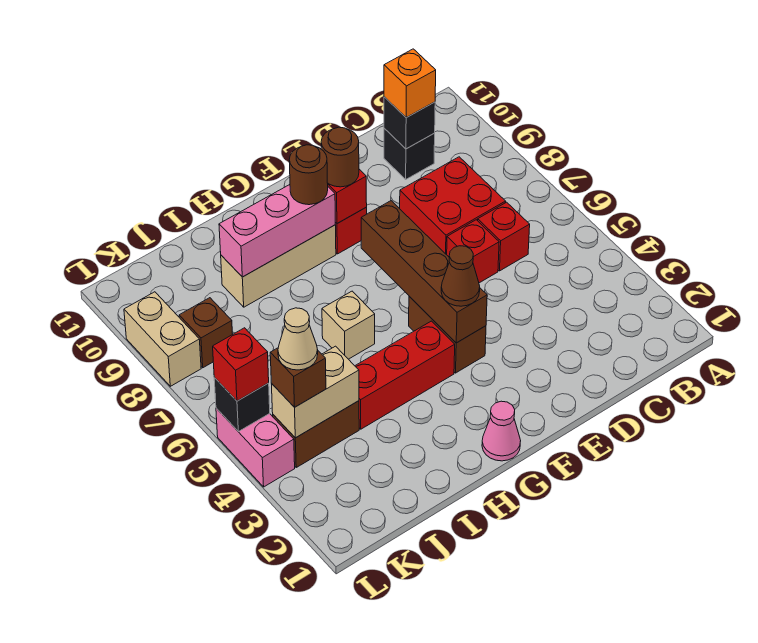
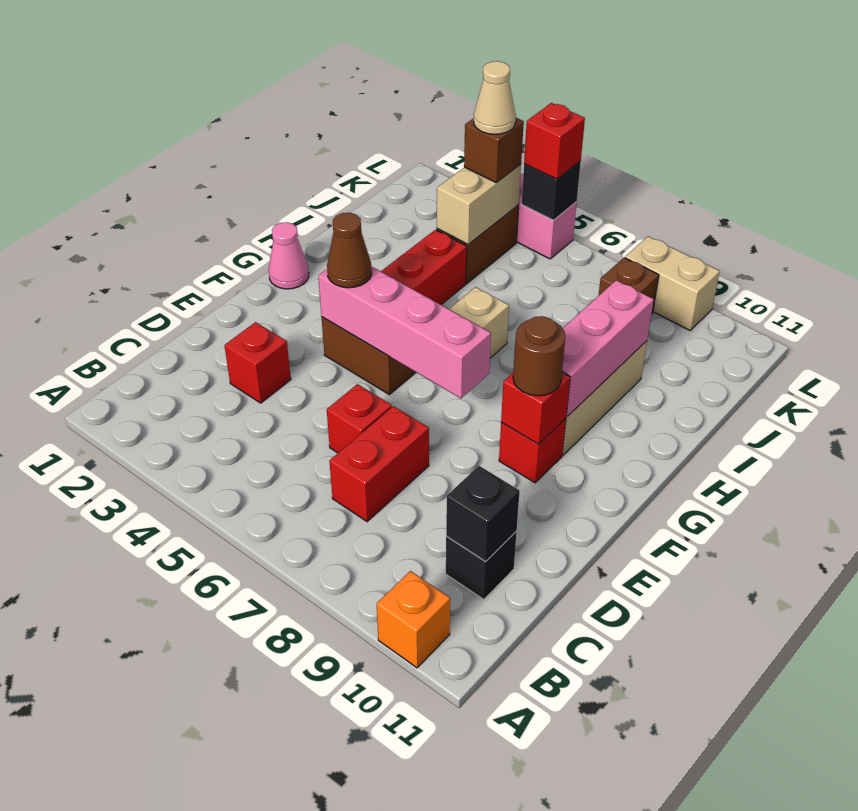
red brick C6 level 1 -> red brick D3 level 1
red brick C7:D8 level 1 -> red brick C7:D7 level 1
orange brick C10 level 3 -> orange brick A10 level 1
brown brick F4:F7 level 2 -> pink brick F4:F7 level 2
brown round brick G9 level 3 -> none

